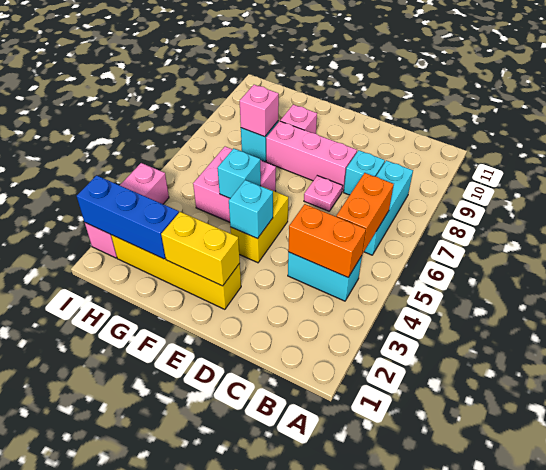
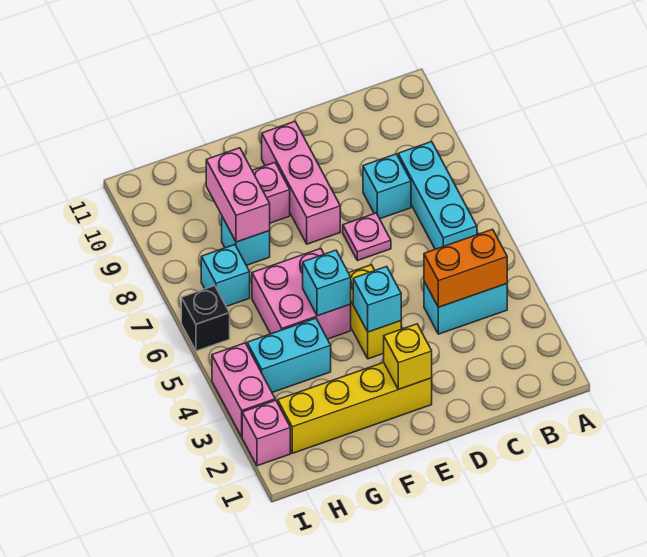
orange brick B5:B6 level 2 -> none
pink brick D8:F8 level 1 -> pink brick E8:E10 level 1
yellow brick E2:F2 level 2 -> yellow brick E2 level 2
blue brick G2:I2 level 2 -> none
none -> cyan brick G4:H4 level 1
pink brick G8 level 2 -> pink brick G8:G9 level 2
none -> cyan brick H7 level 1
none -> black brick I6 level 1

